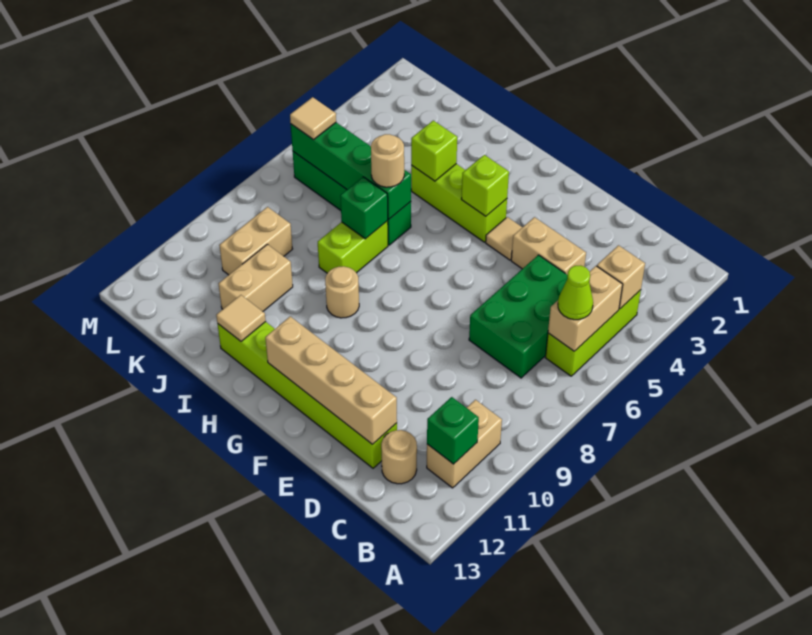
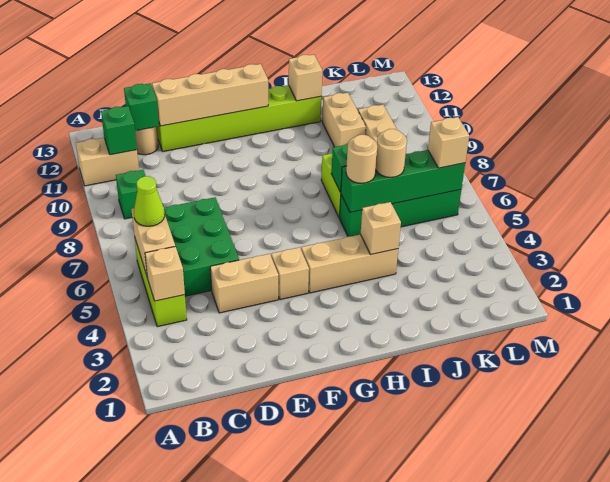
none -> green brick B9 level 1
tan brick B10:B11 level 1 -> tan brick A11:B11 level 1
none -> green brick C12 level 2
tan tile F4 level 1 -> tan brick F4 level 1
lime brick G4:I4 level 1 -> tan brick G4:I4 level 1
lime brick G4 level 2 -> none
tan round brick H9 level 1 -> tan round brick J6 level 3
lime brick I4 level 2 -> tan brick I4 level 2
tan tile I12 level 2 -> tan brick I12 level 2
tan tile L6 level 3 -> tan brick L6 level 3

